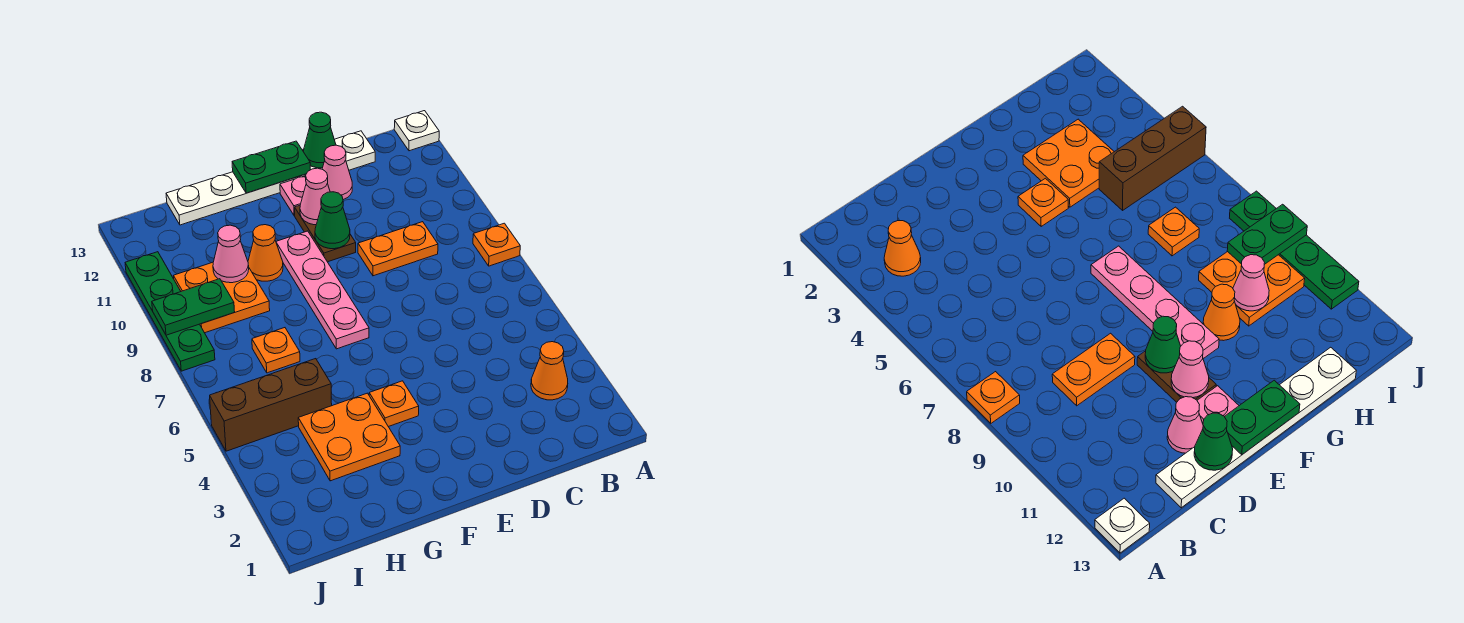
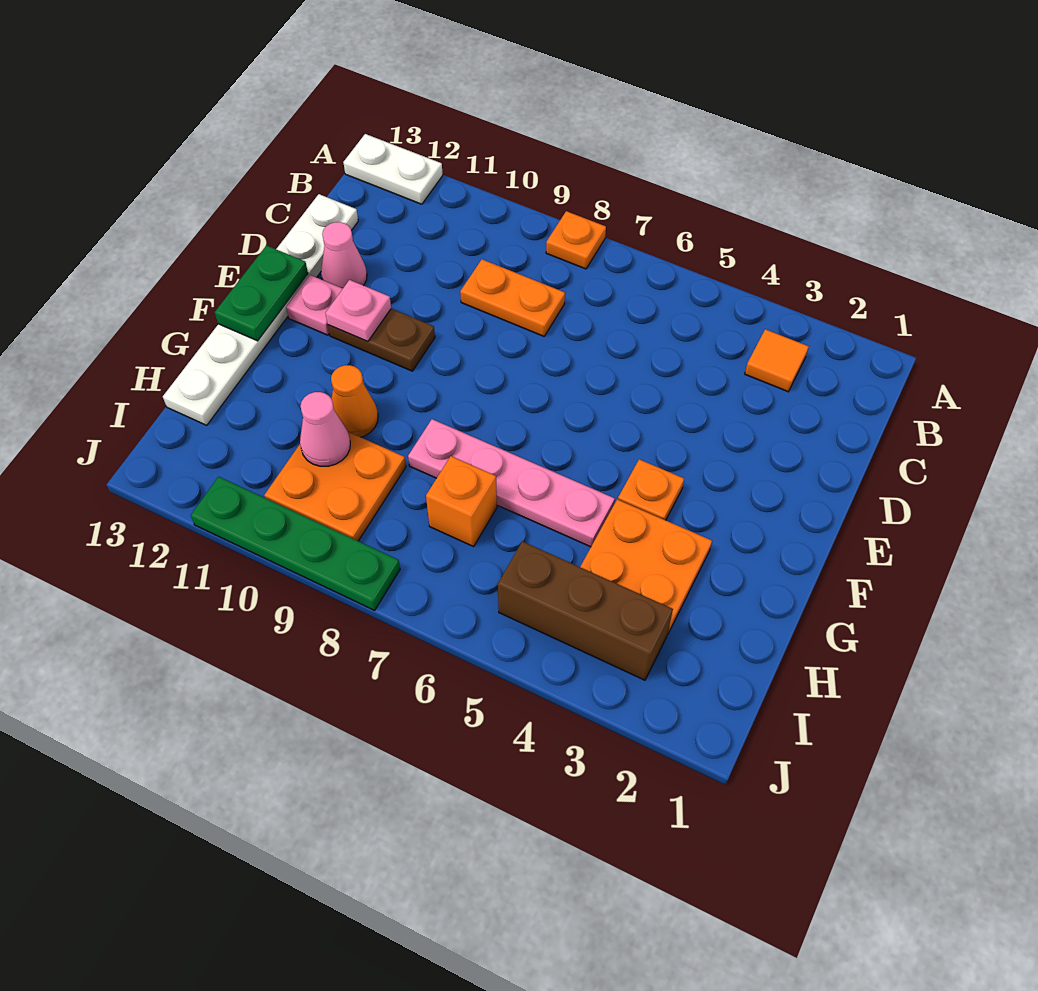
white plate A13 level 1 -> white plate A12:A13 level 1
orange cone B3 level 1 -> orange tile B3 level 1
orange plate C9:D9 level 1 -> orange plate C8:C9 level 1
green cone D13 level 2 -> none
green cone E10 level 2 -> none
pink cone E11 level 2 -> pink plate E11 level 2
pink plate F7:F10 level 1 -> pink plate G5:G8 level 1
brown brick H5:J5 level 1 -> brown brick I3:I5 level 1
orange plate H7 level 1 -> orange brick H7 level 1
green plate I9:J9 level 2 -> none

